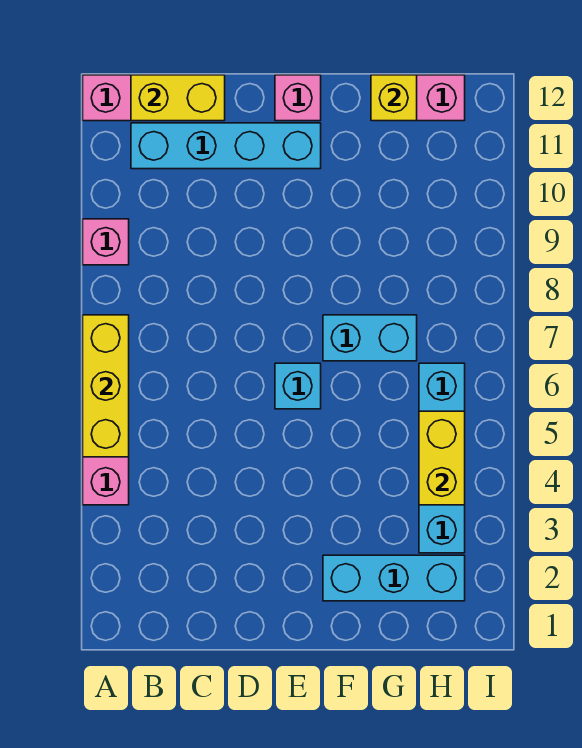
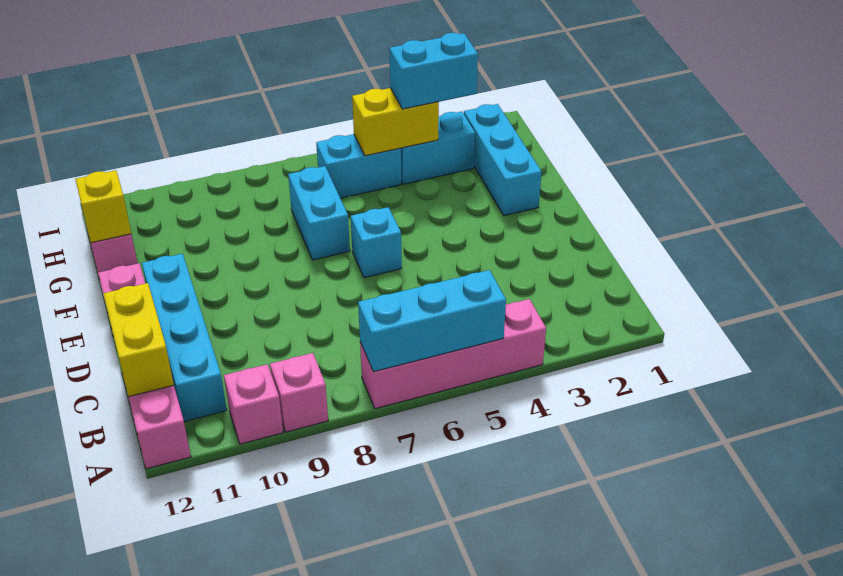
yellow brick A5:A7 level 2 -> cyan brick A5:A7 level 2
none -> pink brick A10 level 1
none -> cyan brick H3:H4 level 3

